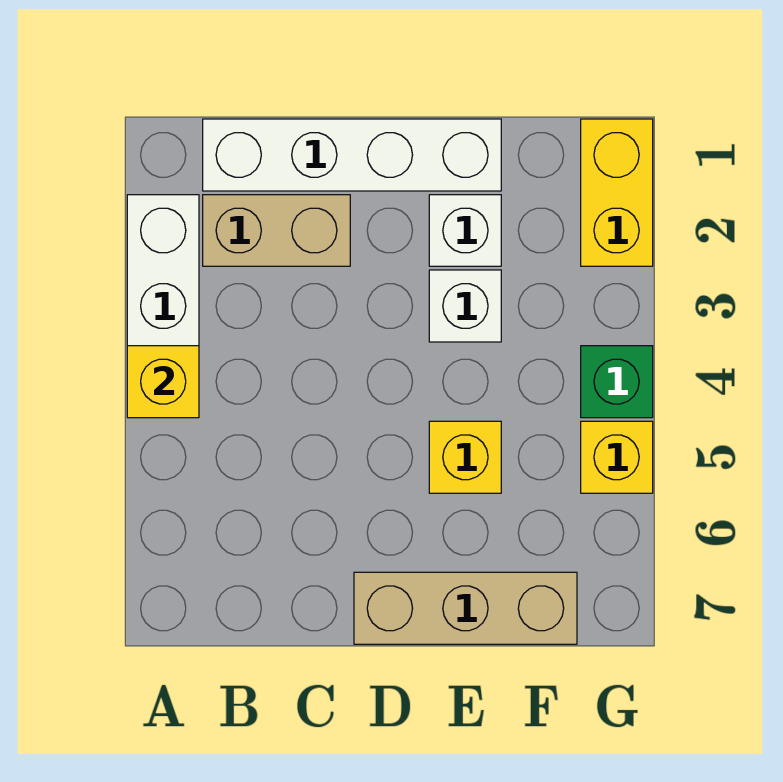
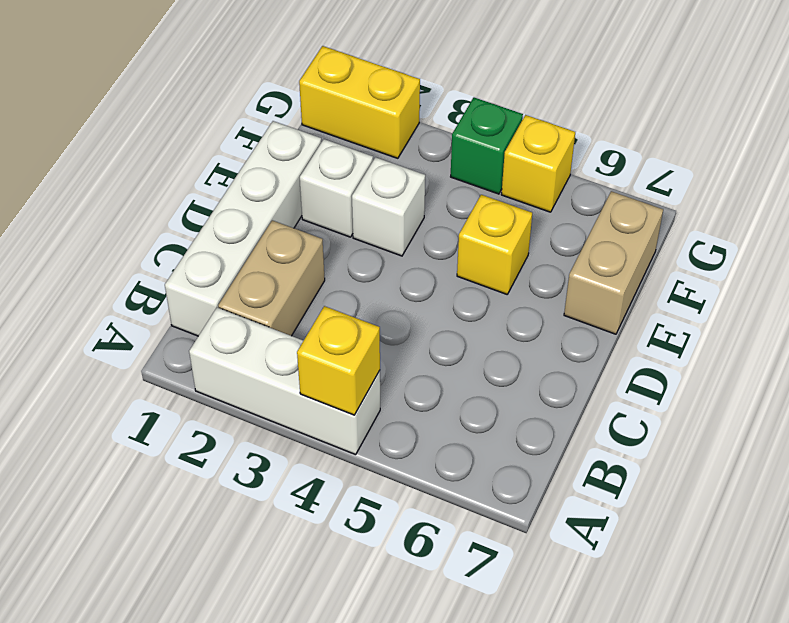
tan brick D7:F7 level 1 -> tan brick E7:F7 level 1

